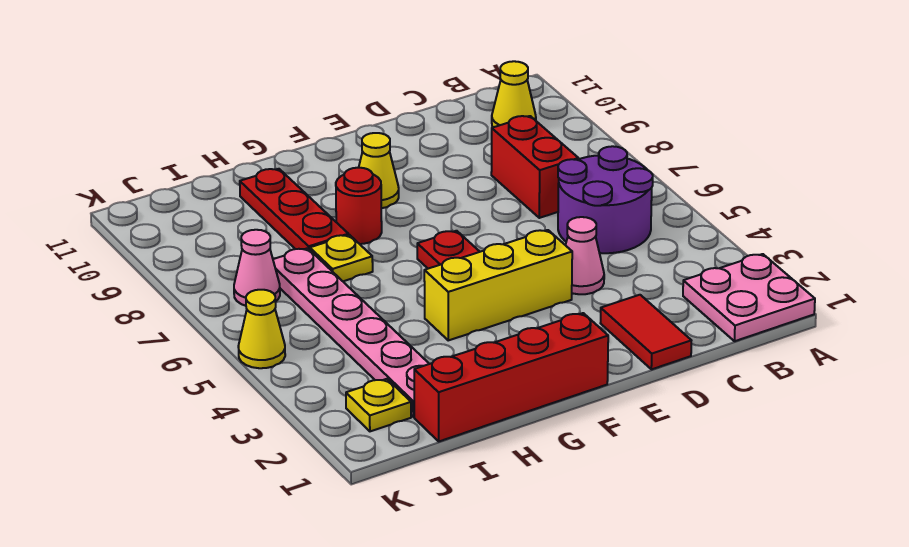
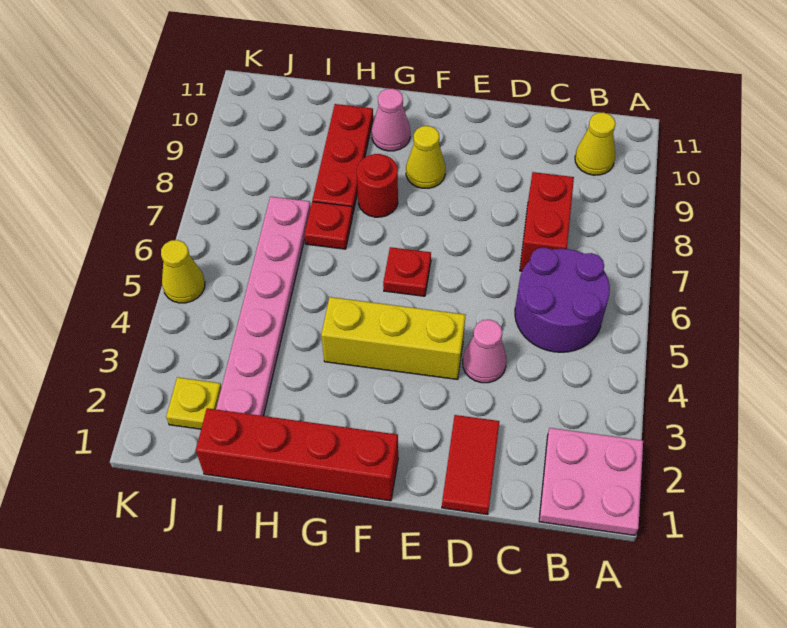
yellow plate H7 level 1 -> red plate H7 level 1
pink cone J7 level 1 -> pink cone G10 level 1

